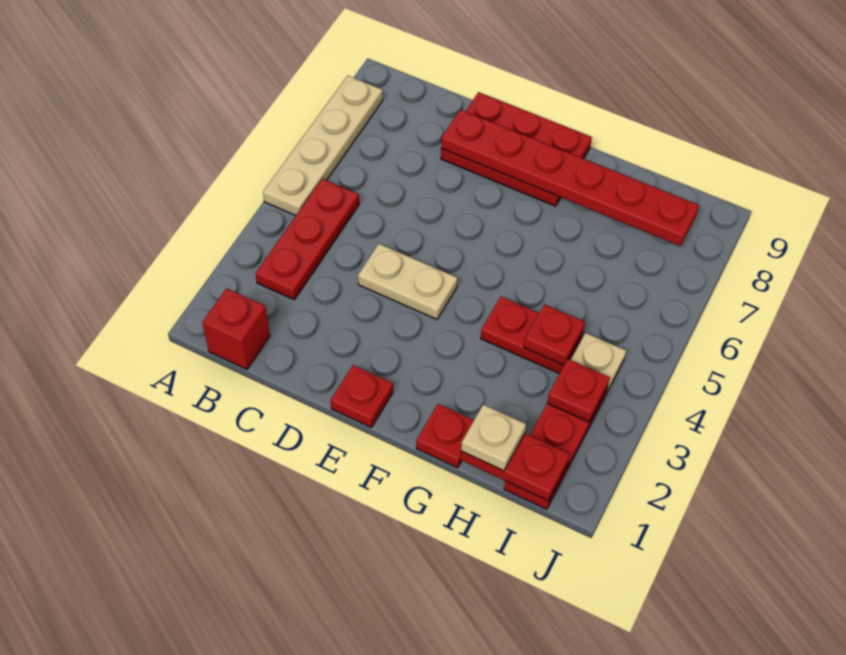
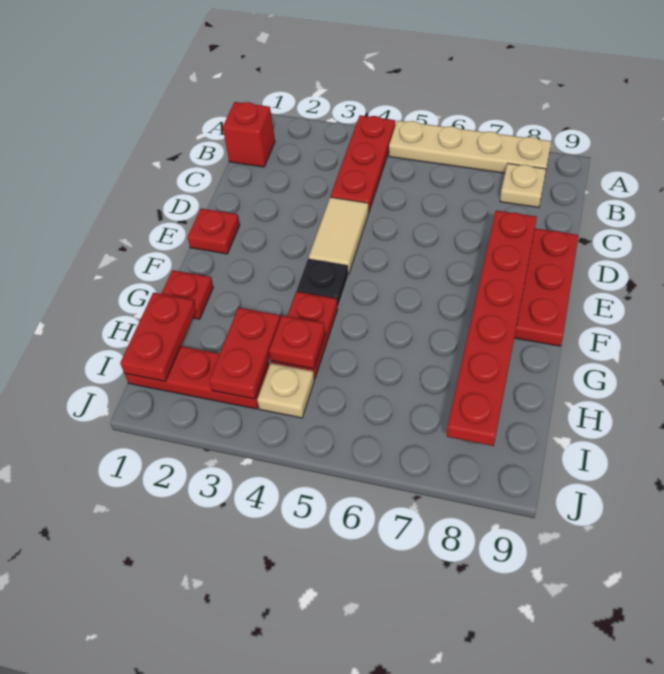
red plate B3:B5 level 1 -> red plate A4:C4 level 1
tan plate D4:E4 level 1 -> tan tile D4:E4 level 1
none -> black plate F4 level 1
tan plate H1 level 3 -> tan plate B8 level 1
red plate I3 level 2 -> red plate H3:I3 level 2

